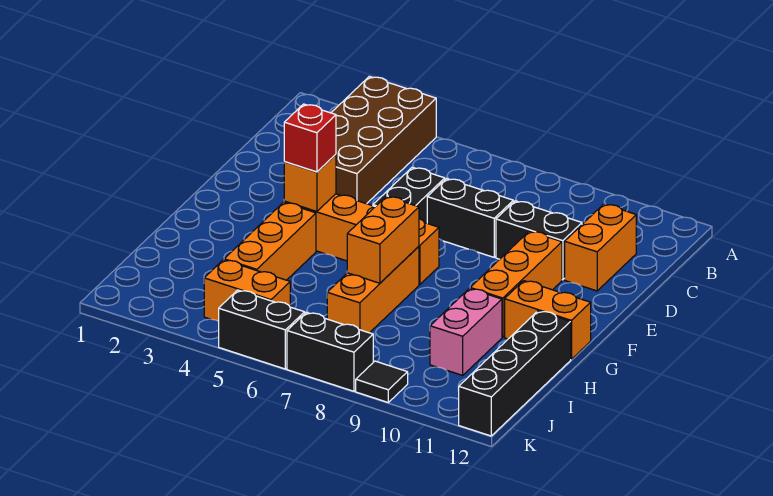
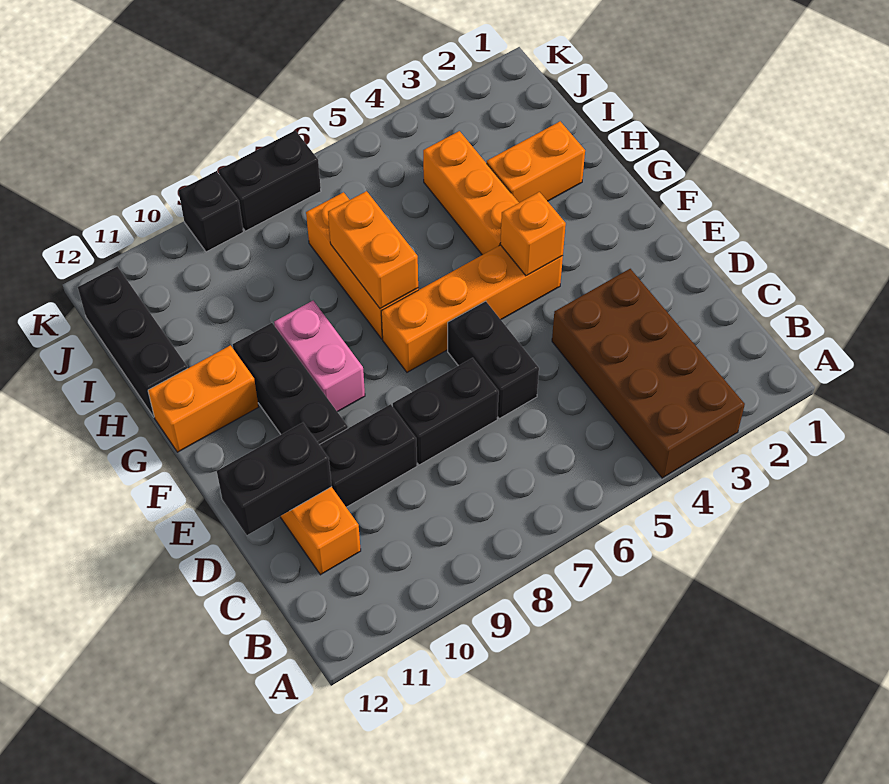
orange brick E10:G10 level 1 -> black brick E10:G10 level 1
red brick F4 level 3 -> none
pink brick H10:I10 level 1 -> pink brick F9:G9 level 1
black brick H12:K12 level 1 -> black brick H12:J12 level 1
orange brick J4:J5 level 1 -> orange brick H2:H3 level 1
black brick K5:K6 level 1 -> black brick D11:D12 level 2
black tile K9 level 1 -> black brick K9 level 1

